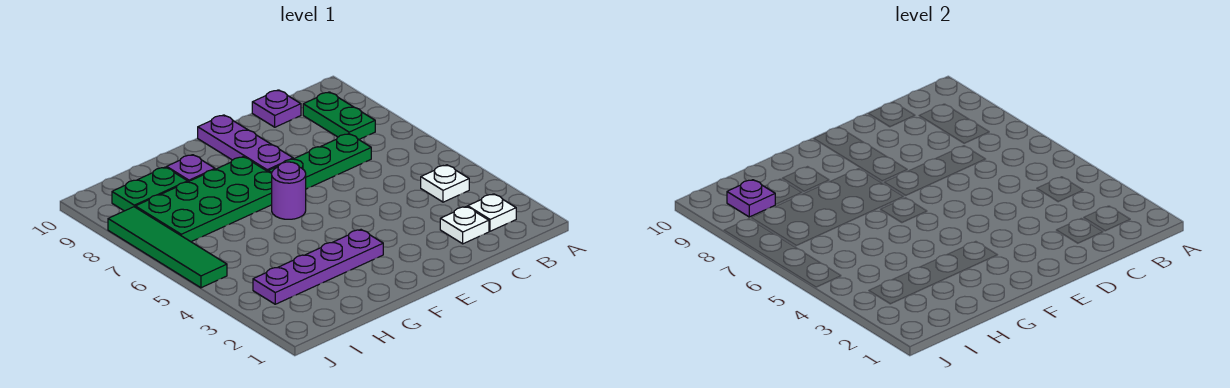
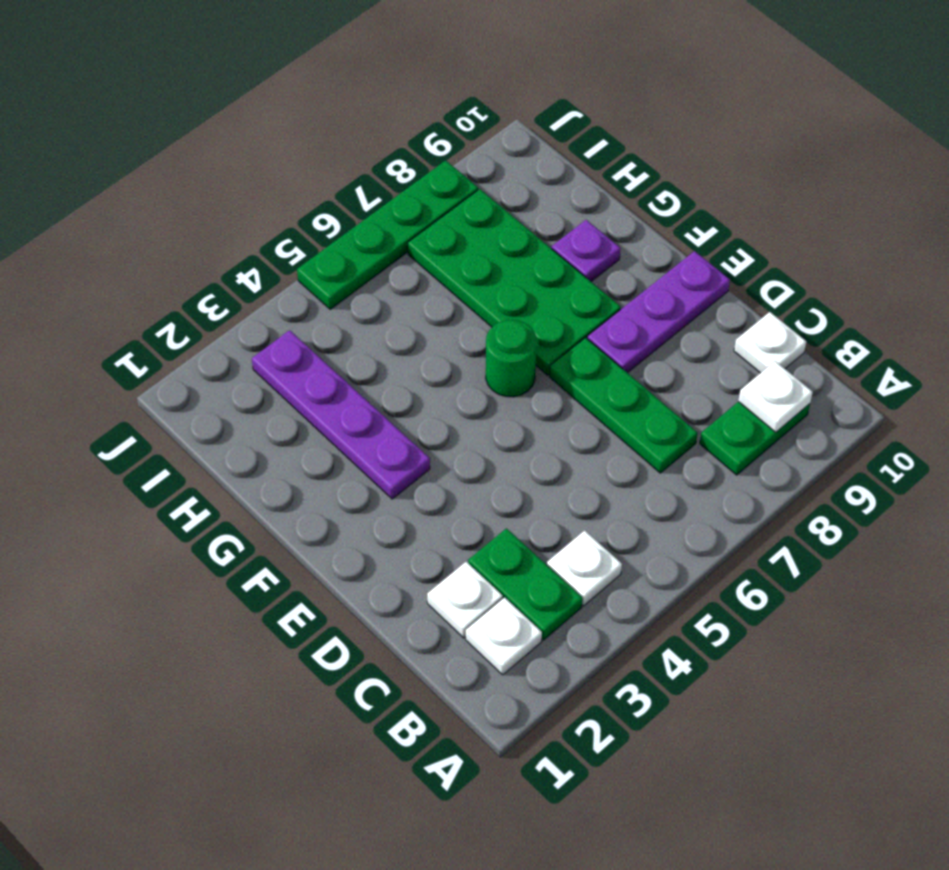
none -> white plate B9 level 2
purple plate C10 level 1 -> white plate C10 level 1
purple round brick F6 level 1 -> green round brick F6 level 1
green plate H9:I9 level 1 -> green plate B3:C3 level 1
purple plate I9 level 2 -> none
green tile J5:J8 level 1 -> green plate J5:J8 level 1

